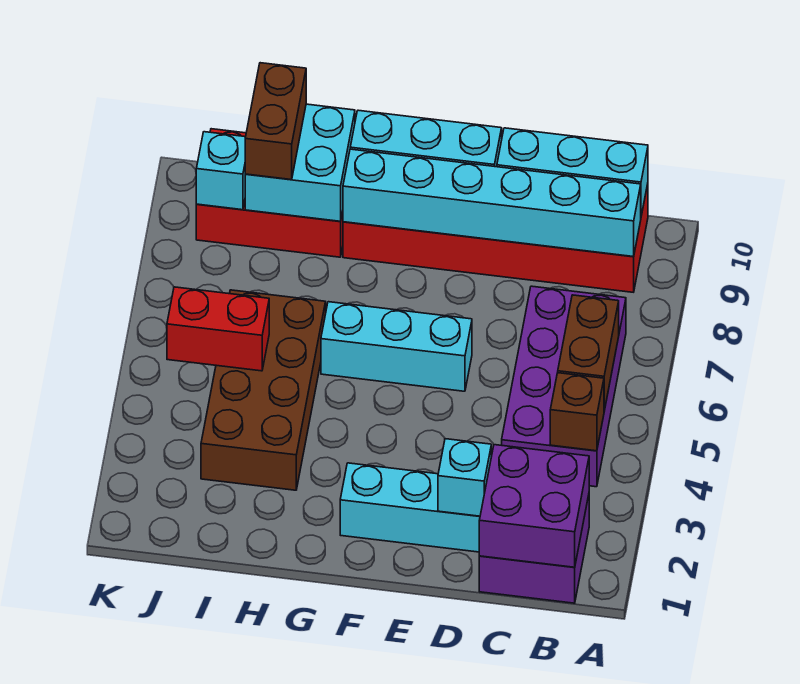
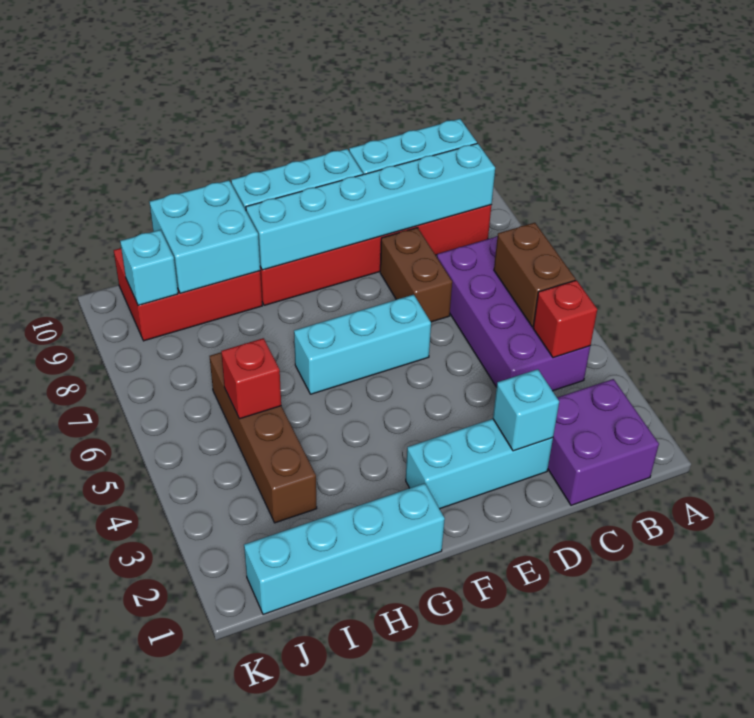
purple brick B1:C2 level 2 -> none
brown brick B4 level 2 -> red brick B4 level 2
none -> cyan brick G1:J1 level 1
brown brick H3:I6 level 1 -> brown brick I3:I6 level 1
red brick I5:J5 level 2 -> red brick I5 level 2
brown brick I9:I10 level 3 -> brown brick D7:D8 level 1

